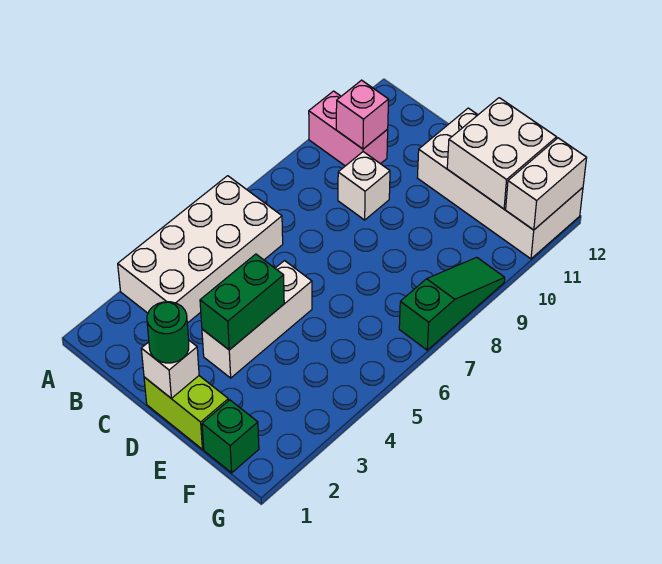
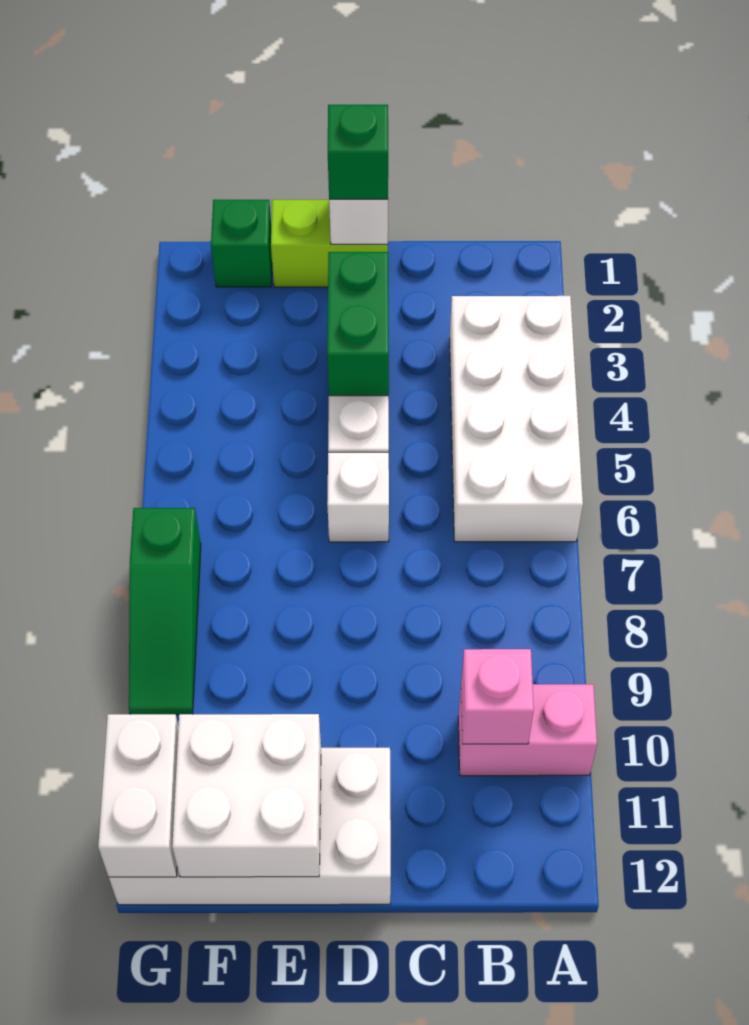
white brick C9 level 1 -> white brick D6 level 1
green round brick D1 level 3 -> green brick D1 level 3

